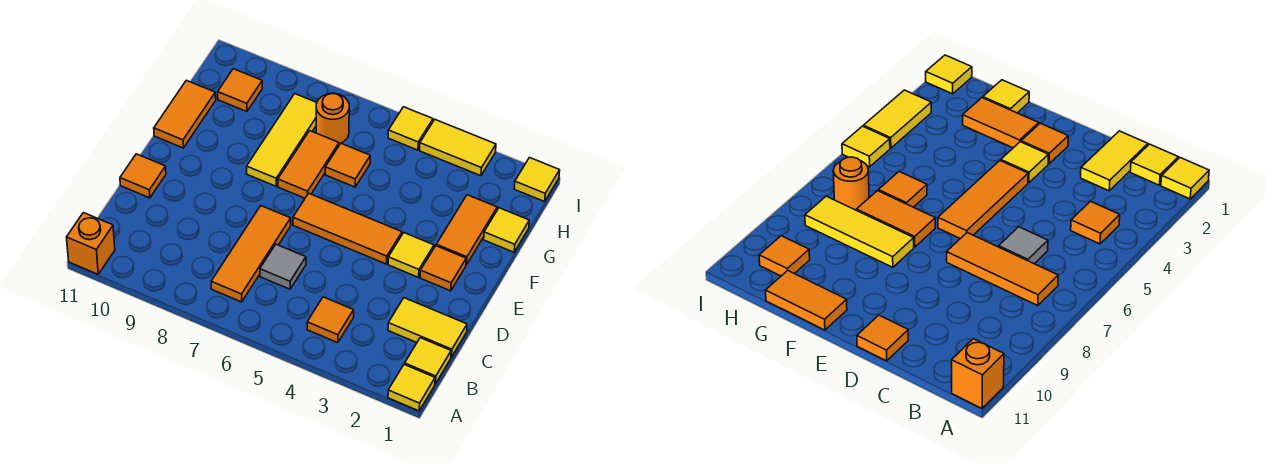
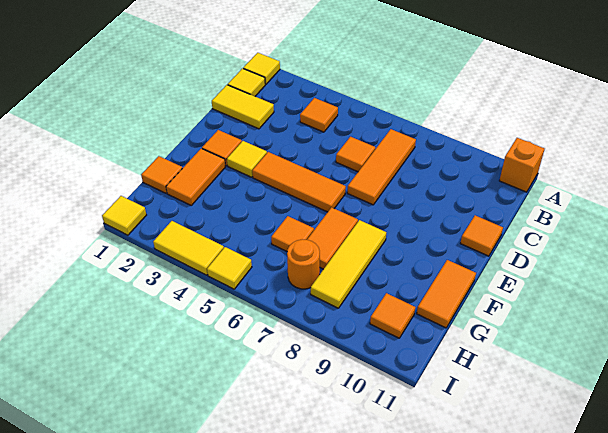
grey tile C6 level 1 -> orange tile C6 level 1
yellow tile G1 level 1 -> orange tile G1 level 1

